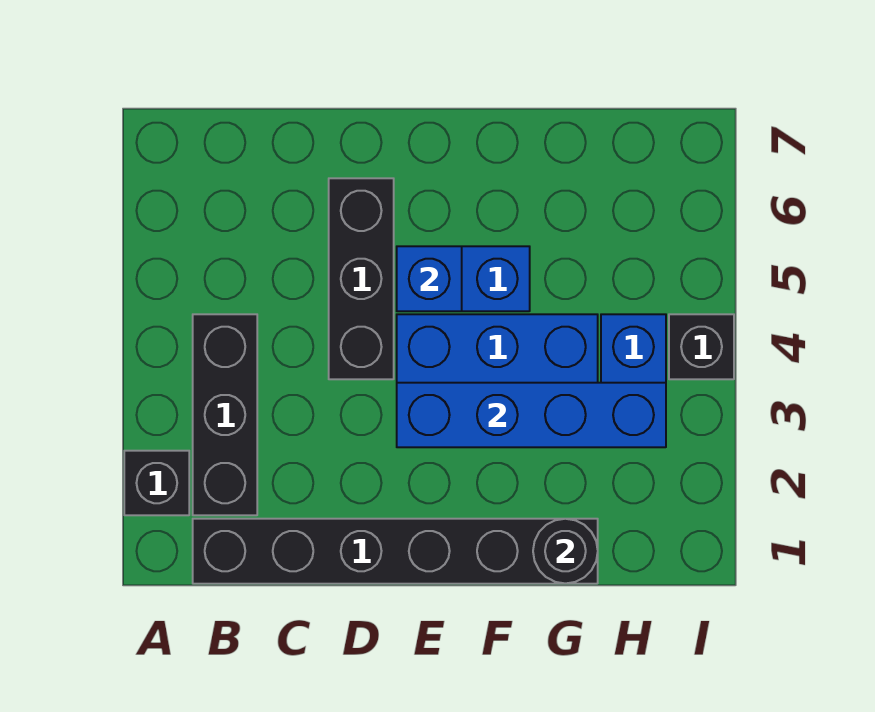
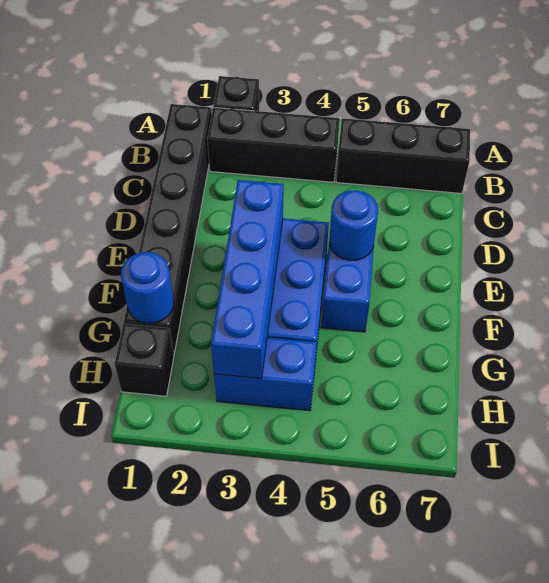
black brick D4:D6 level 1 -> black brick B5:B7 level 1
blue brick E5 level 2 -> blue round brick E5 level 2
black round brick G1 level 2 -> blue round brick G1 level 2
black brick I4 level 1 -> black brick H1 level 1

